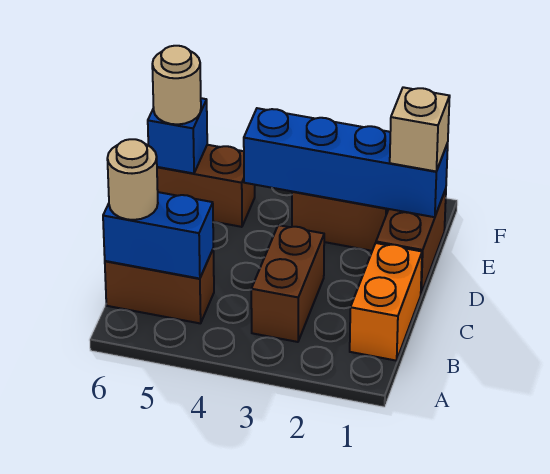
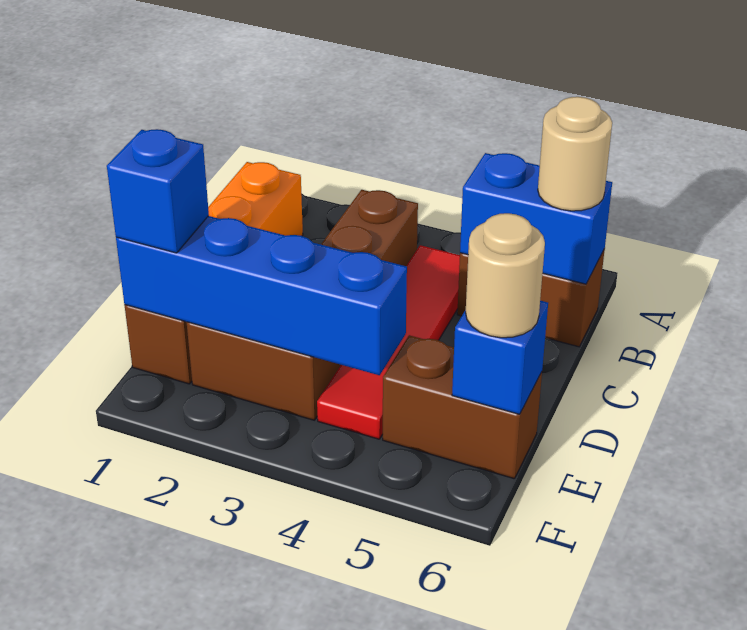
none -> red tile B4:E4 level 1
tan brick E1 level 3 -> blue brick E1 level 3

